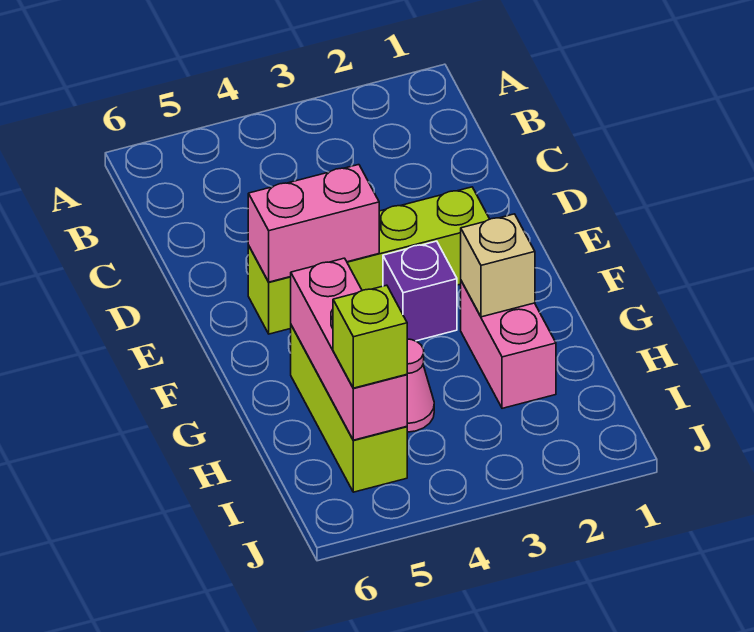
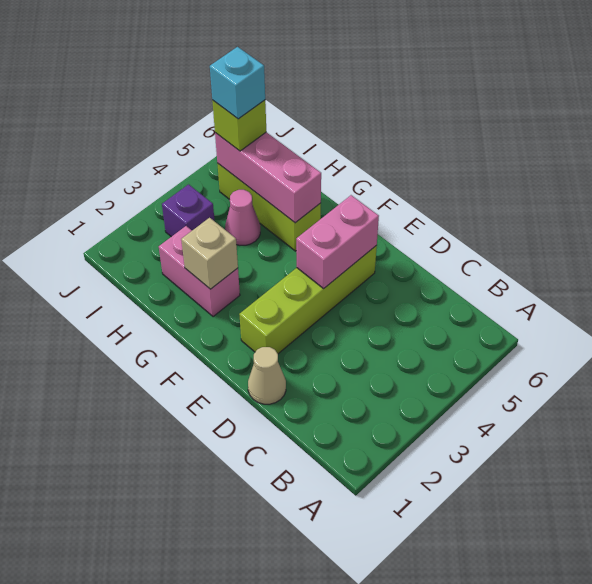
none -> tan cone D1 level 1
purple brick F3 level 1 -> purple brick I3 level 1
none -> cyan brick I5 level 4

